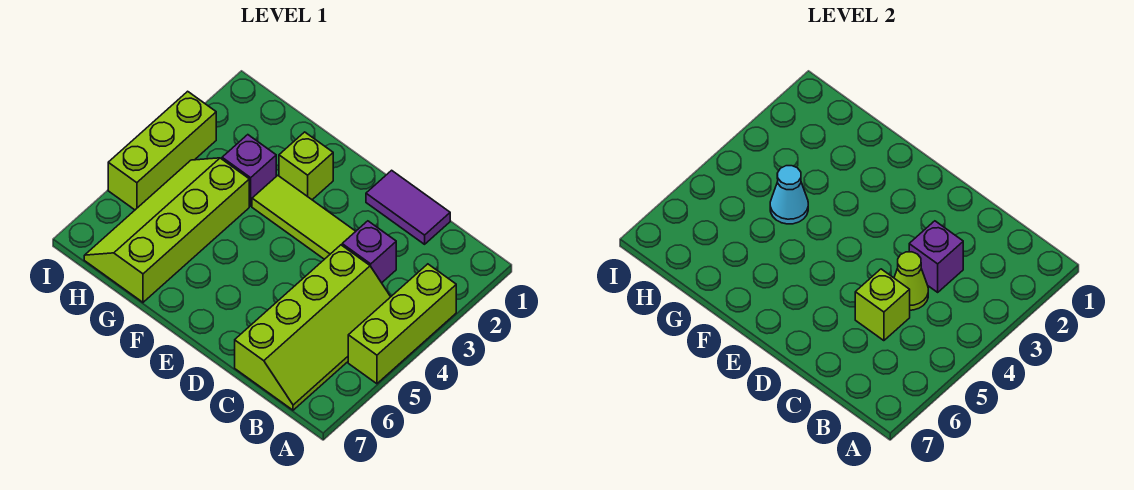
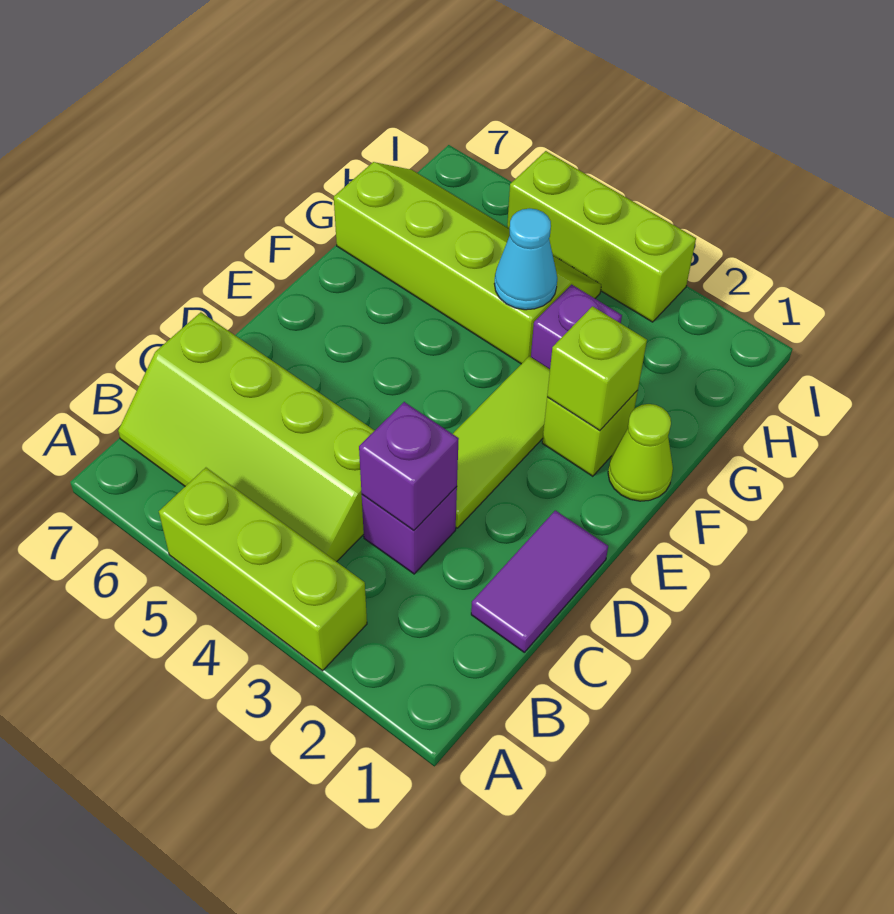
lime cone C4 level 2 -> lime cone F1 level 1
lime brick C5 level 2 -> lime brick F2 level 2

